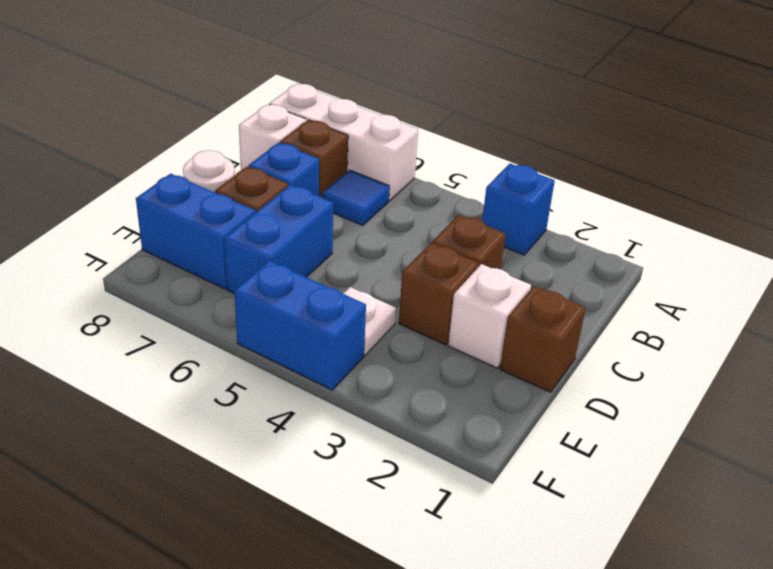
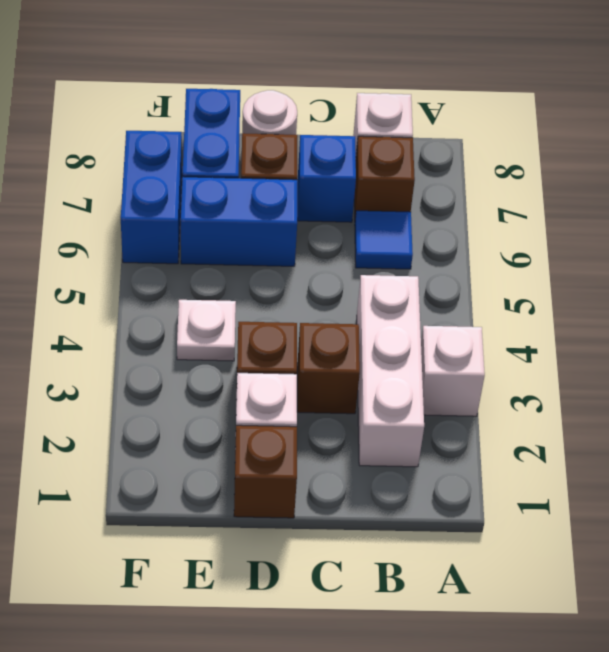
blue brick A3 level 1 -> white brick A3 level 1
white brick A6:A8 level 1 -> white brick B2:B4 level 1
blue brick F4:F5 level 1 -> blue brick F6:F7 level 1

